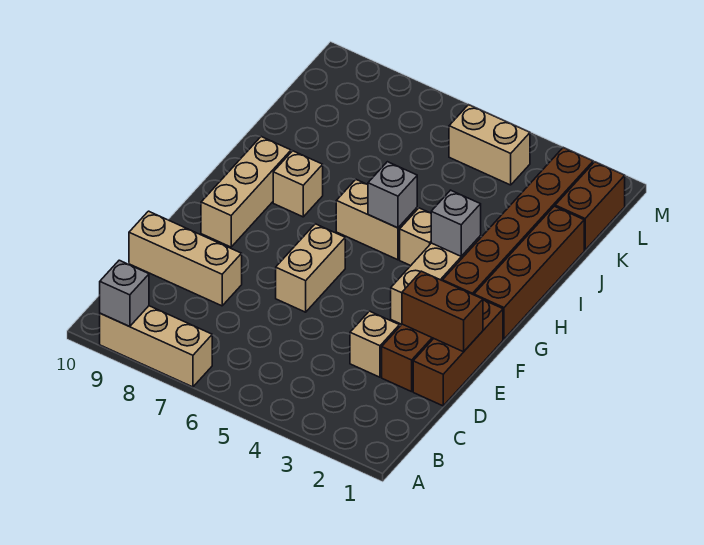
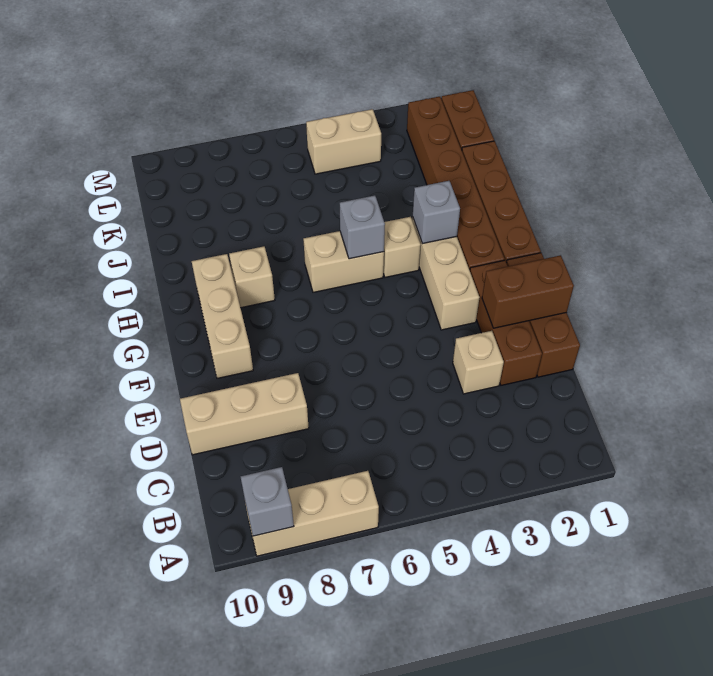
tan brick E6:F6 level 1 -> none

